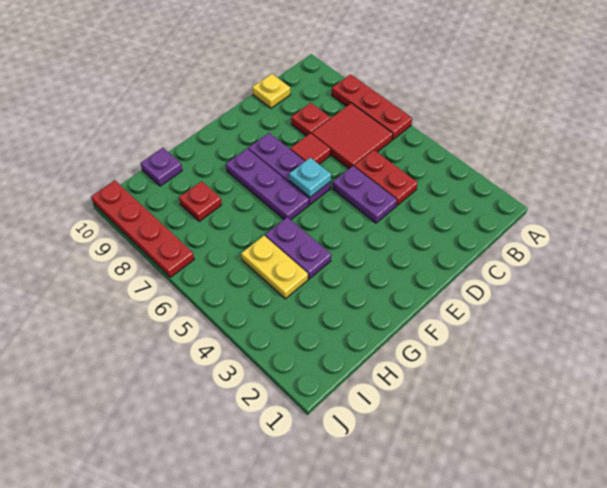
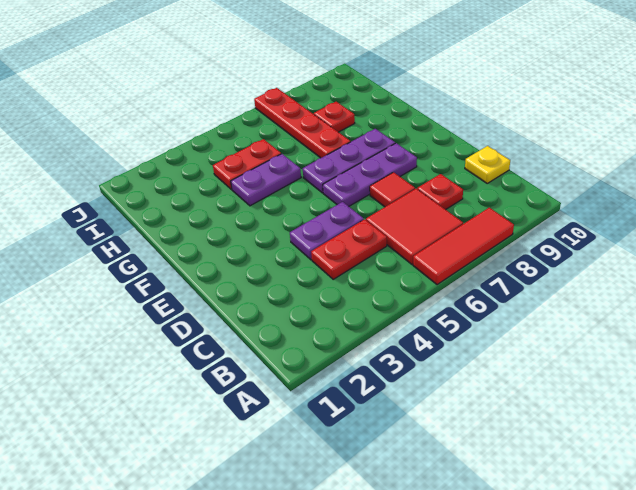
red plate A6:A8 level 1 -> red tile A6:A8 level 1
cyan plate E6 level 2 -> none
yellow plate H4:H5 level 1 -> red plate H4:H5 level 1
purple plate H10 level 1 -> none
red plate J7:J10 level 1 -> red plate G7:J7 level 1

